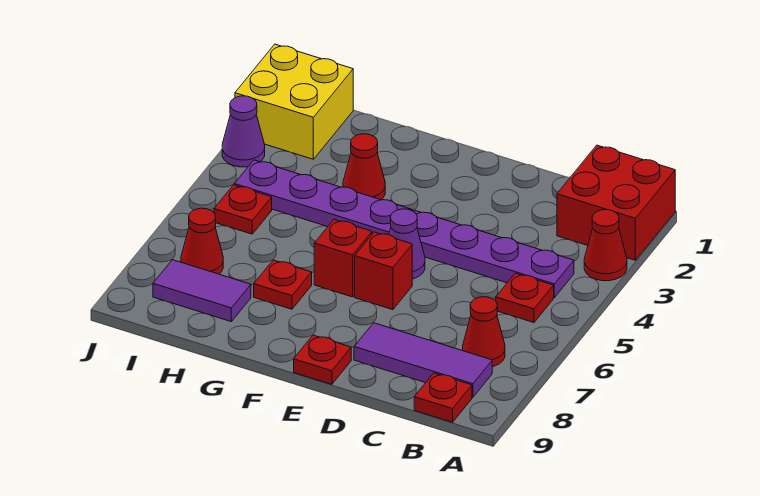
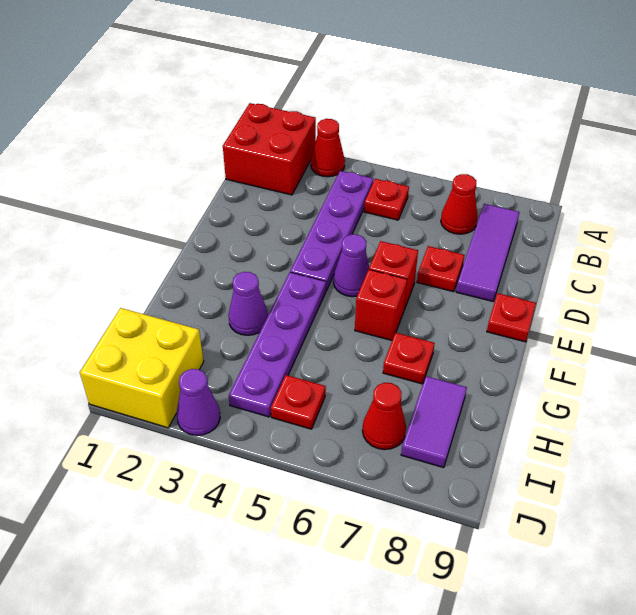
red plate B9 level 1 -> red plate D7 level 1
red cone G3 level 1 -> purple cone G3 level 1

